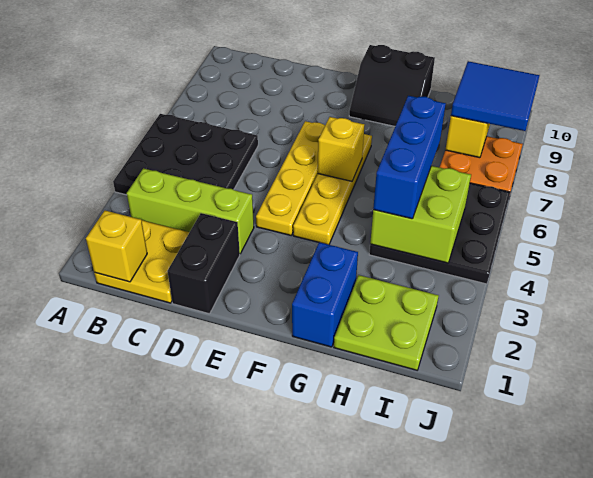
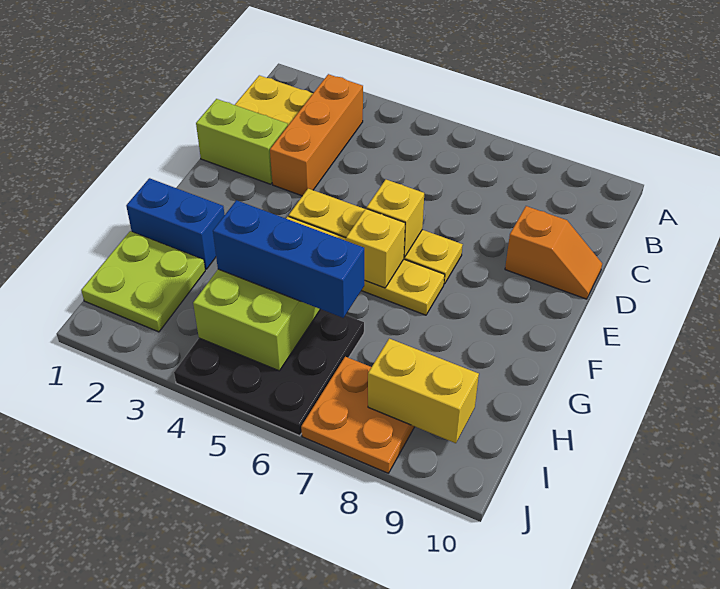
black plate A4:C6 level 1 -> none
yellow brick B1 level 2 -> yellow brick E6 level 2
lime brick B3:D3 level 1 -> orange brick B3:D3 level 1
black brick D1:D2 level 1 -> lime brick D1:D2 level 1
none -> orange slope D9:D10 level 1 top 9
black slope F9:G10 level 1 top 10 -> none
blue tile I8:J9 level 3 -> none

